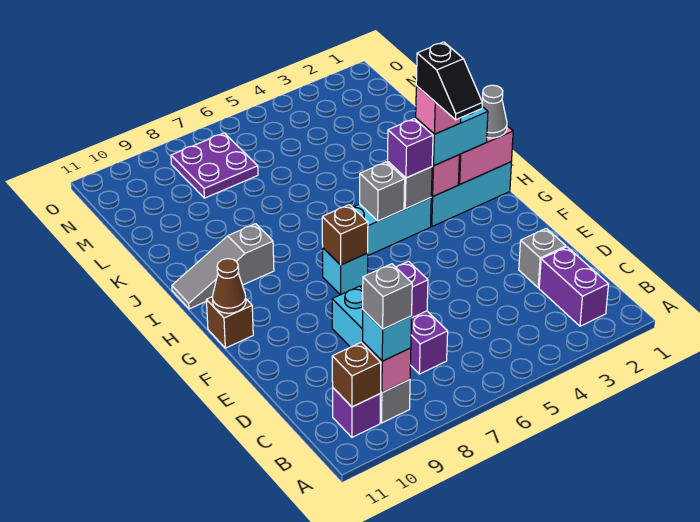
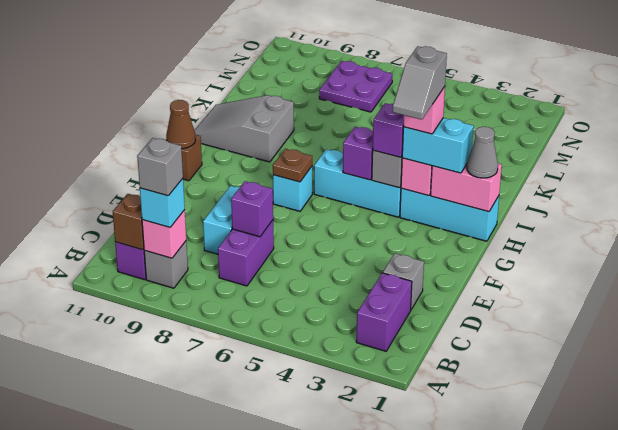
black slope G3:H3 level 5 top H -> grey slope G3:H3 level 5 top H
brown brick G7 level 2 -> brown plate G7 level 2
grey brick H5 level 2 -> purple brick H5 level 2
grey slope I9:I11 level 1 top 9 -> grey slope I9:J11 level 1 top 9

